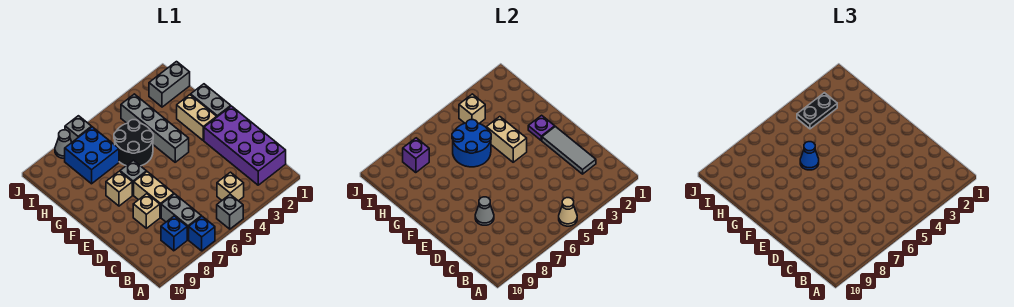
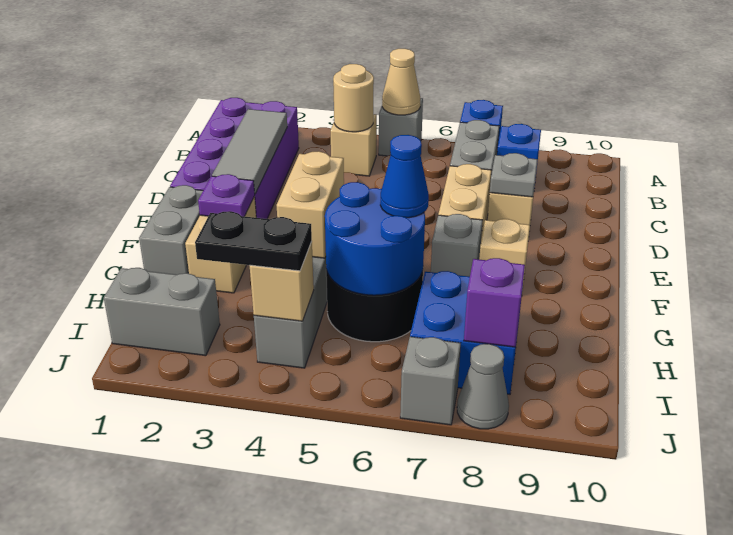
none -> tan round brick B4 level 2
grey cone D8 level 2 -> grey plate D8 level 2

